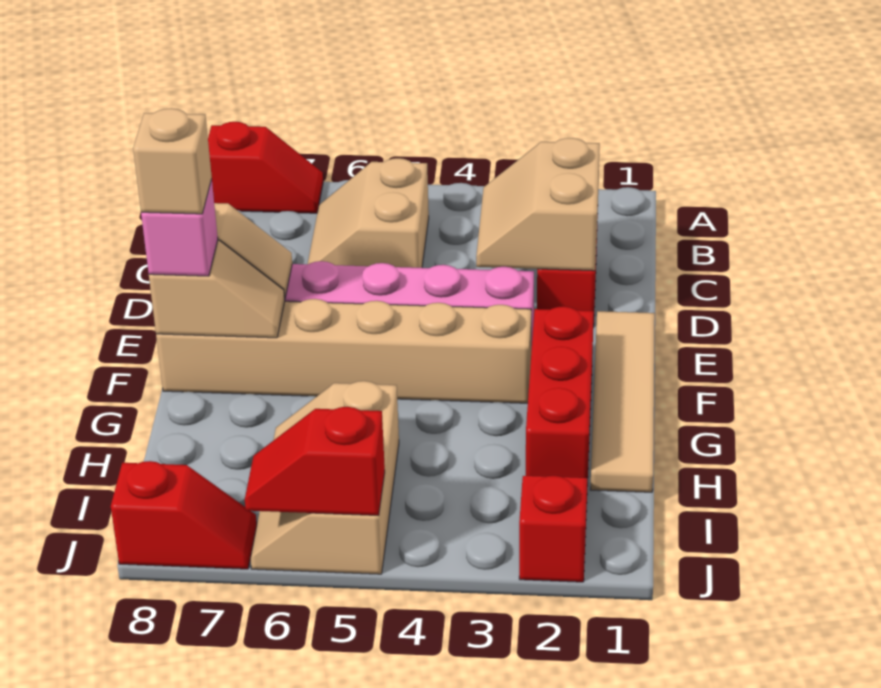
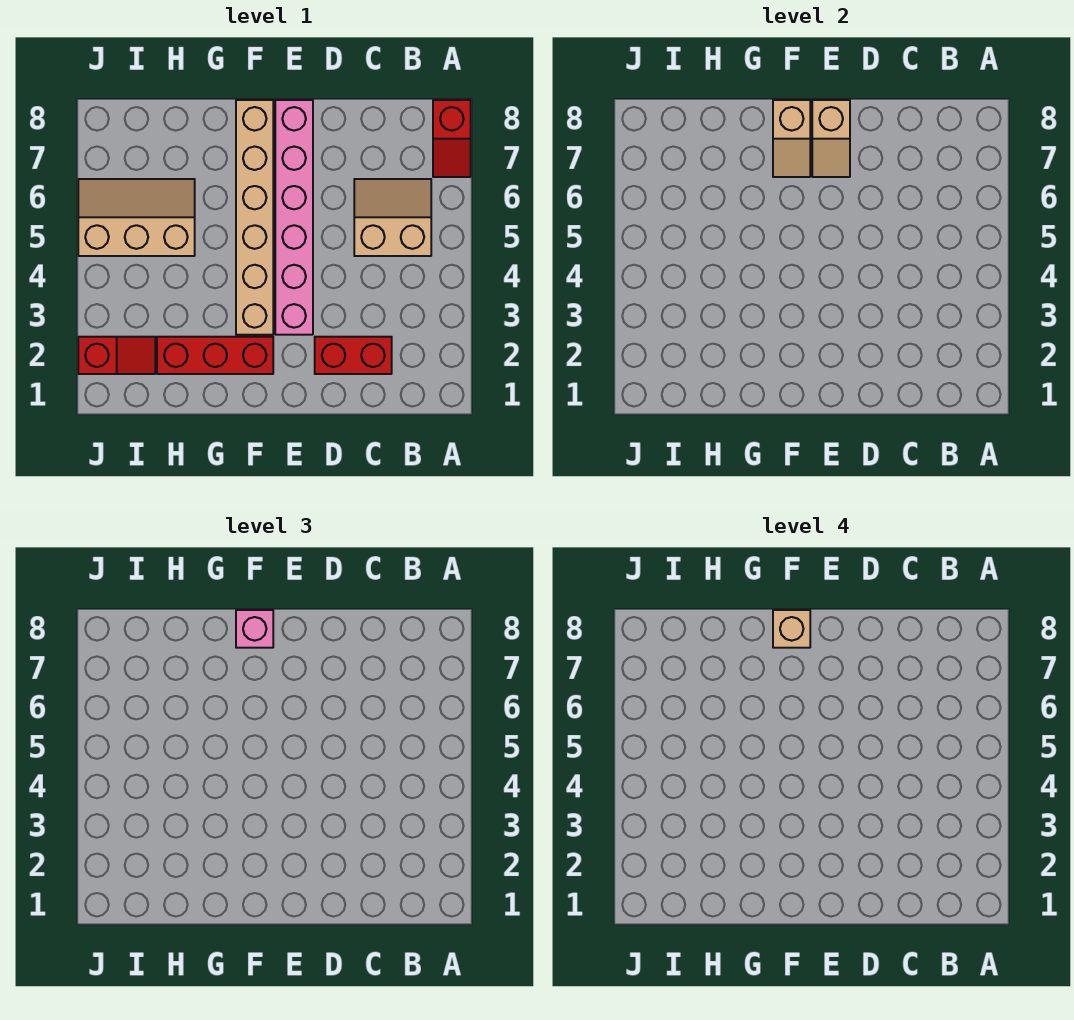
tan slope C2:D3 level 2 top 2 -> none
tan tile E1:H1 level 1 -> none
red slope J5:J6 level 2 top 5 -> none
red slope J7:J8 level 1 top 8 -> none

